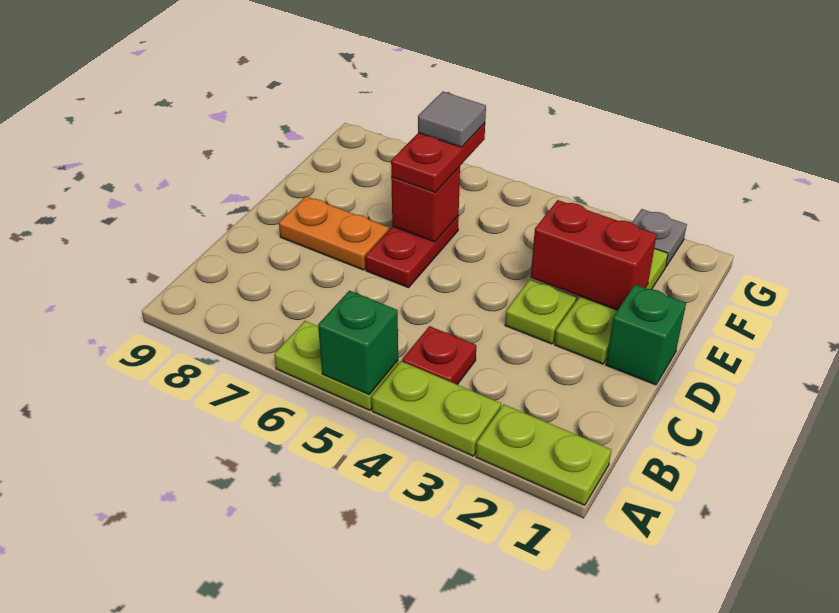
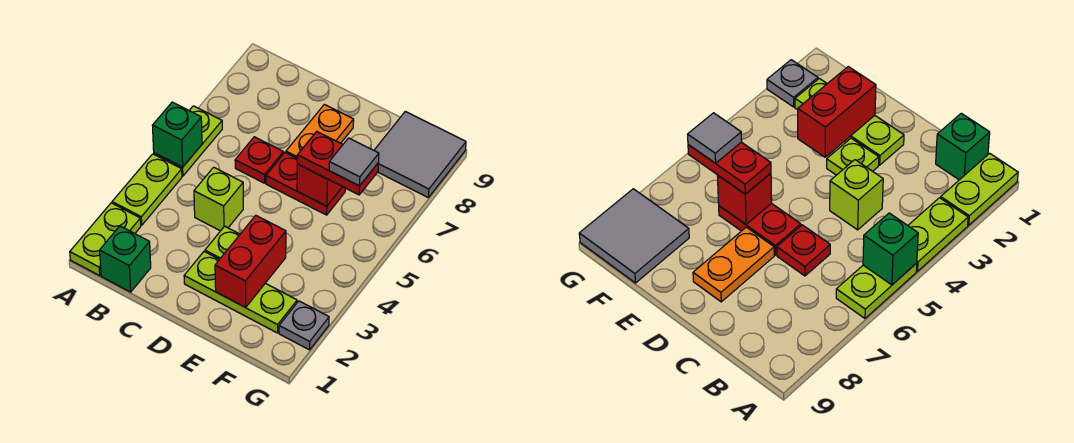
red plate B4 level 1 -> red plate C6 level 1
none -> lime brick C4 level 1
green brick D1 level 1 -> green brick B1 level 1
none -> grey tile F8:G9 level 1

